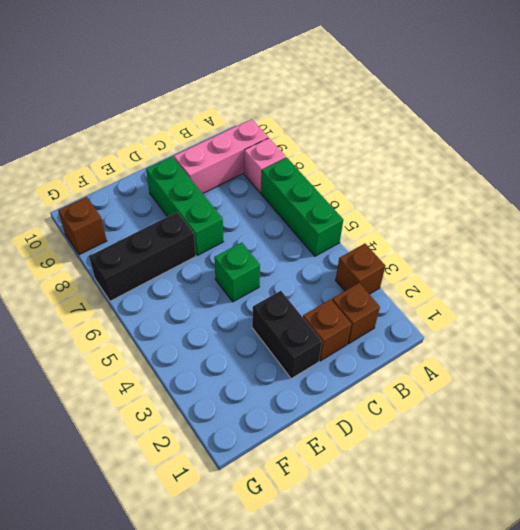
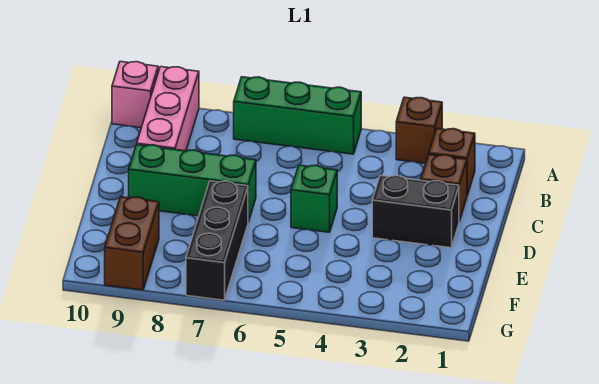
pink brick A8 level 1 -> pink brick A10 level 1
brown brick G9 level 1 -> brown brick F9:G9 level 1

